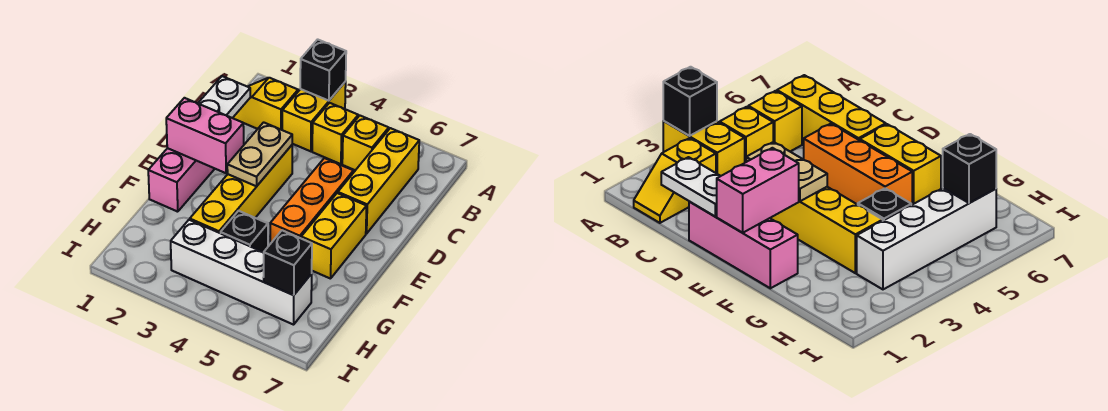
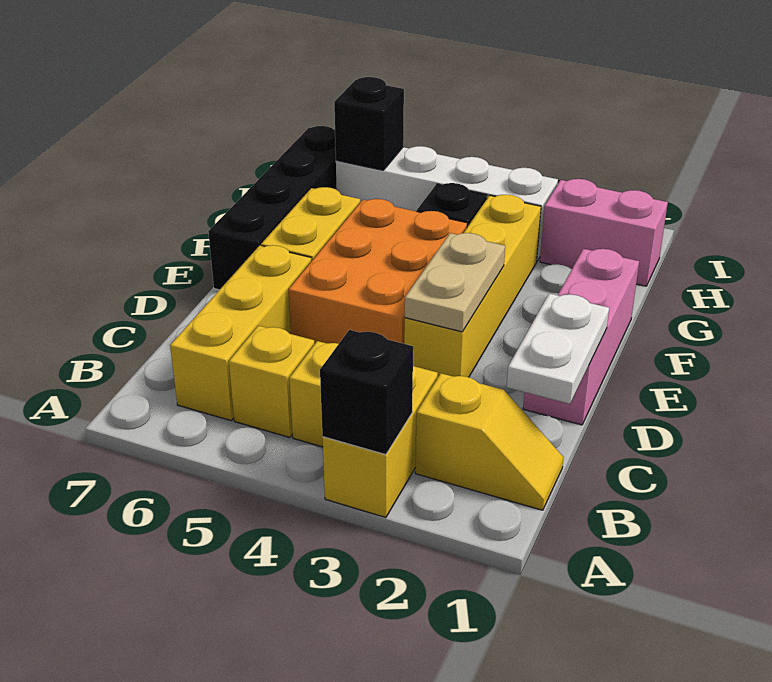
orange brick D5:F5 level 1 -> orange brick D4:F5 level 1
pink brick E1:E2 level 2 -> pink brick H1:H2 level 1
none -> black brick E7:H7 level 1

